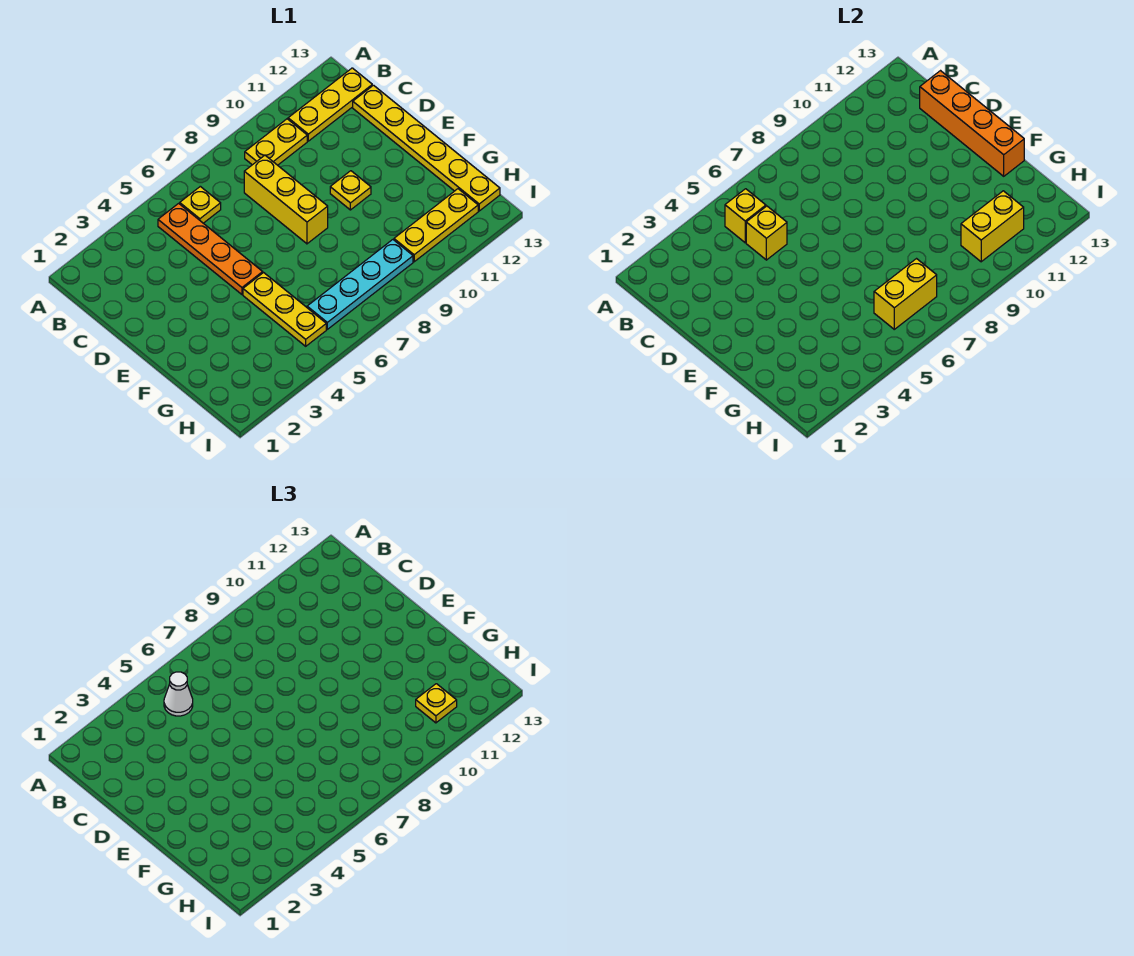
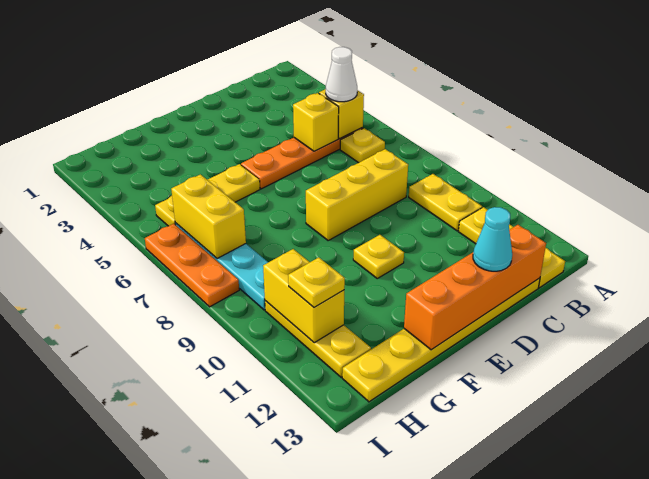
none -> cyan cone D13 level 3
none -> orange plate I6:I8 level 1

